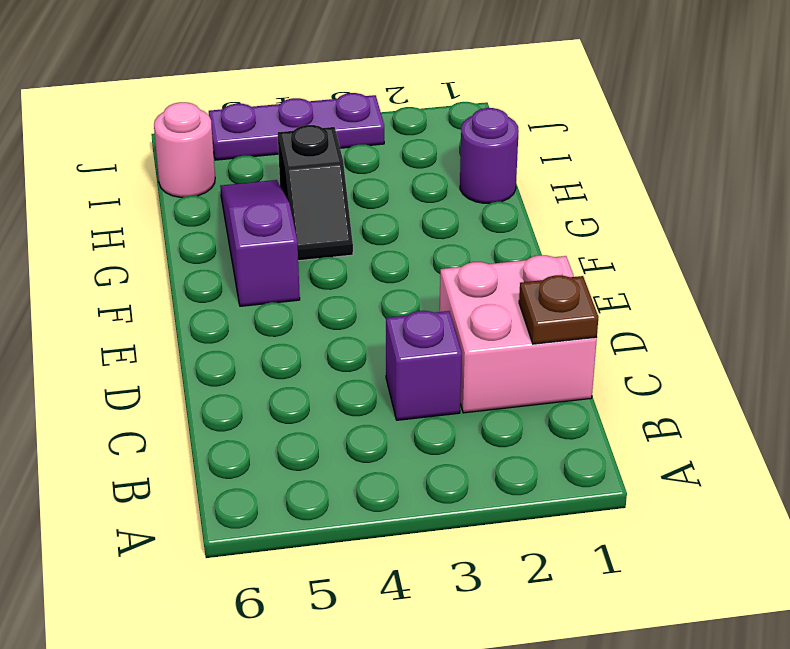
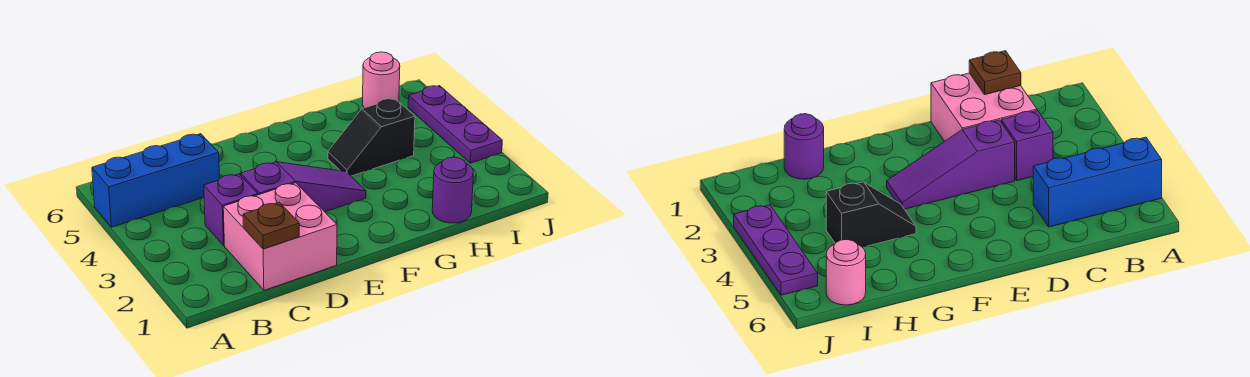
none -> blue brick A5:C5 level 1
purple slope F5:H5 level 1 top F -> purple slope D3:F3 level 1 top D

